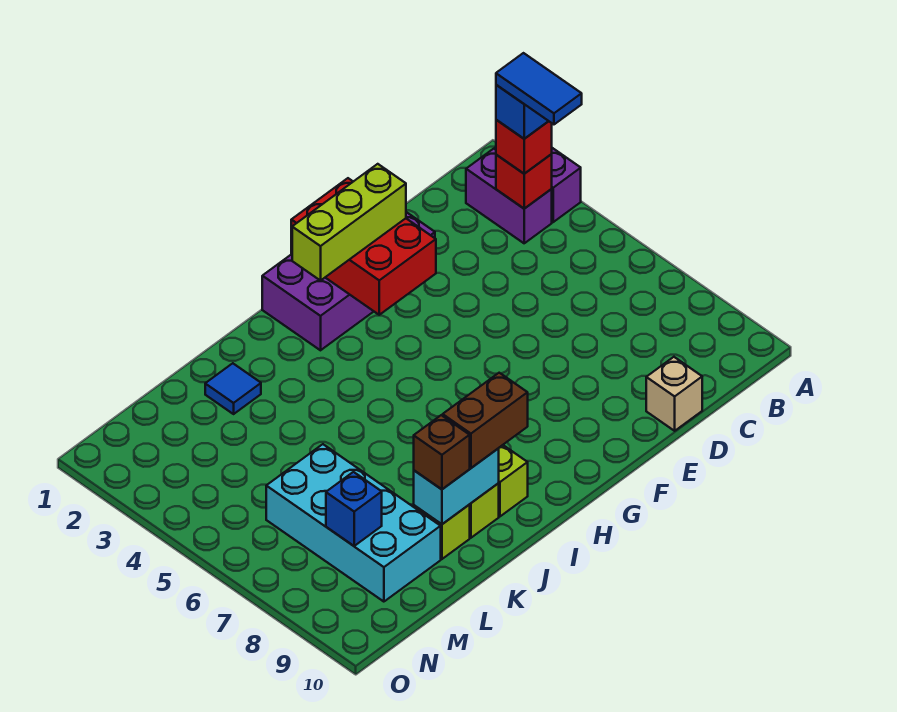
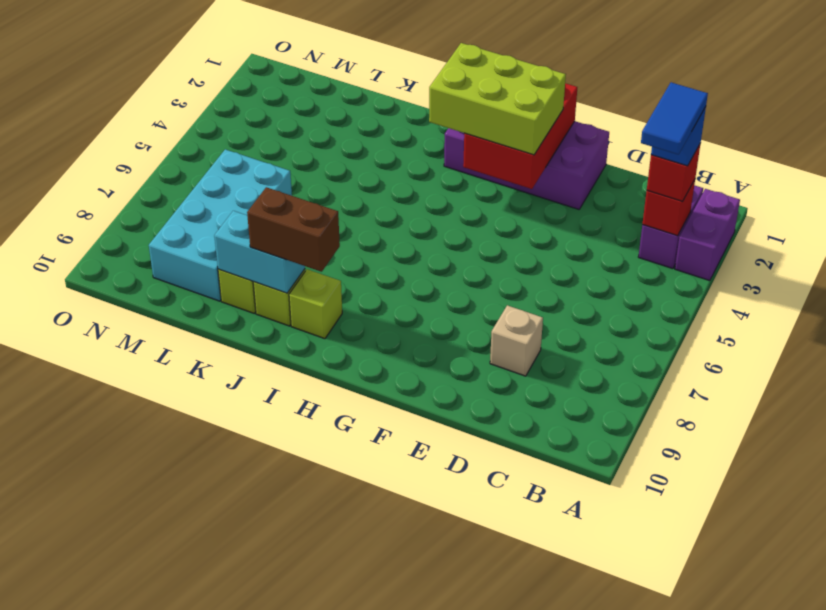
tan brick D10 level 1 -> tan brick D8 level 1
lime brick F2:H2 level 3 -> lime brick F2:H3 level 3
blue tile K2 level 1 -> none
brown brick K9 level 3 -> none
blue brick M8 level 2 -> none

